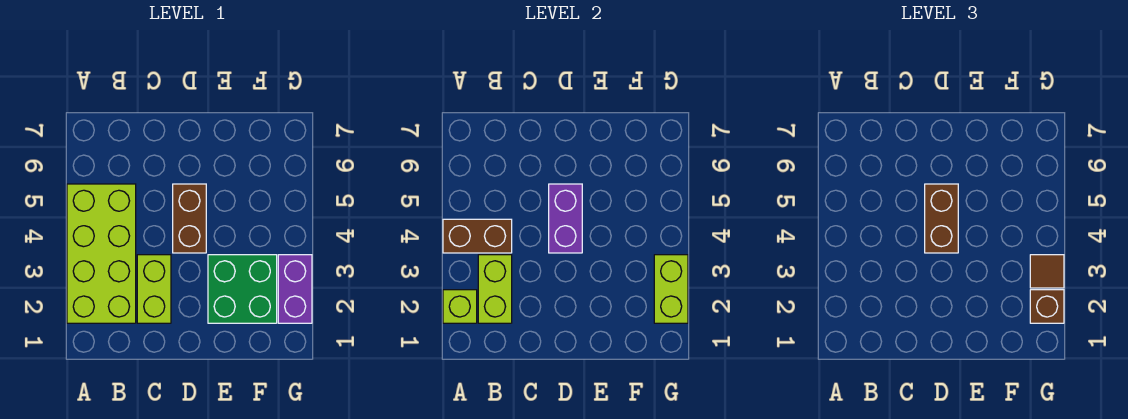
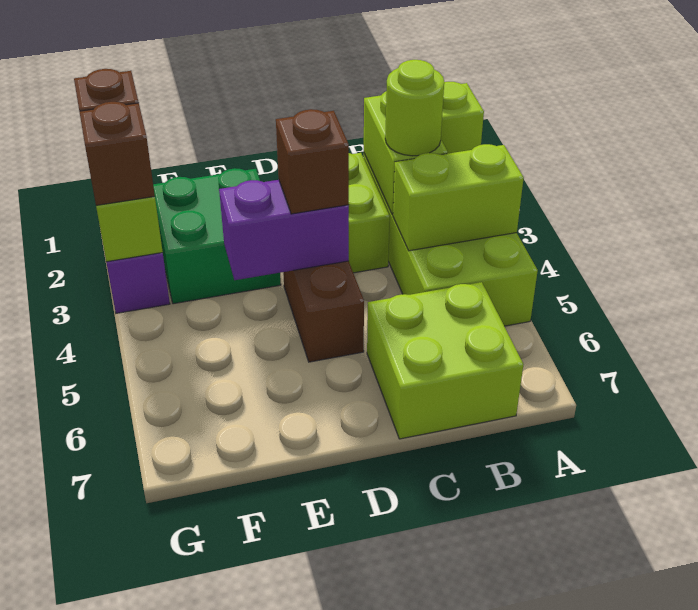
brown brick A4:B4 level 2 -> lime brick A4:B4 level 2
none -> lime round brick B3 level 3
none -> lime brick B6:C7 level 1
purple brick D4:D5 level 2 -> purple brick D4:E4 level 2
brown brick D4:D5 level 3 -> brown brick D4 level 3
brown tile G3 level 3 -> brown brick G3 level 3

